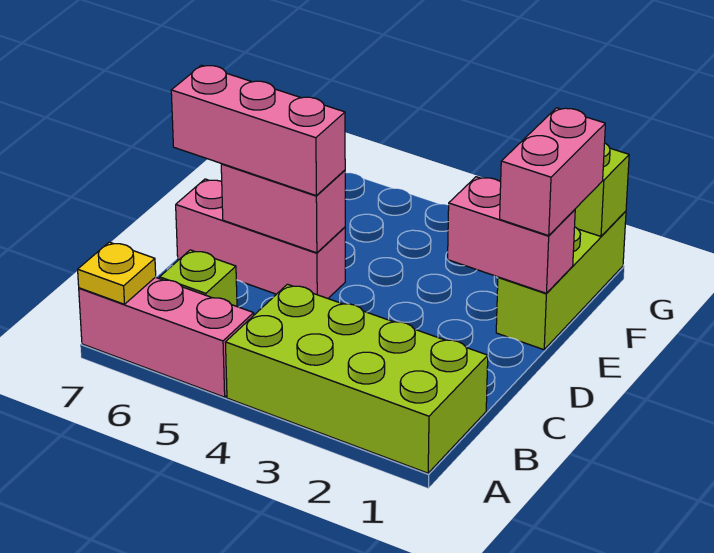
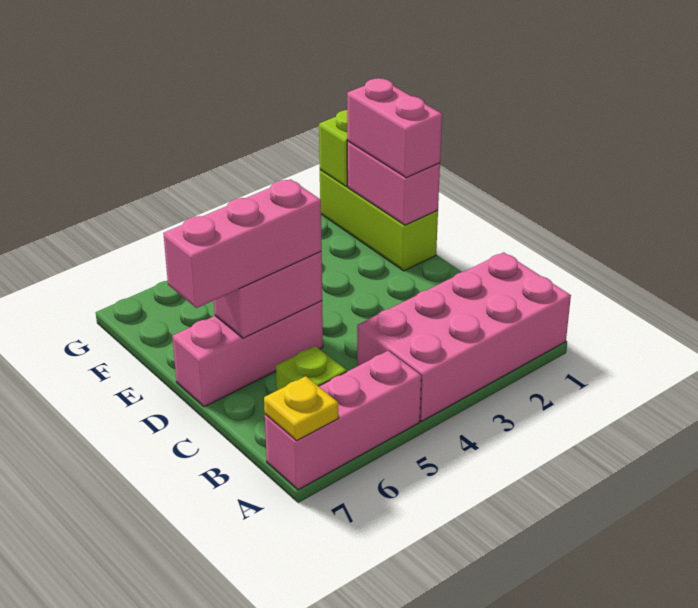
lime brick A1:B4 level 1 -> pink brick A1:B4 level 1
pink brick E1:E2 level 2 -> pink brick E1:F1 level 2

